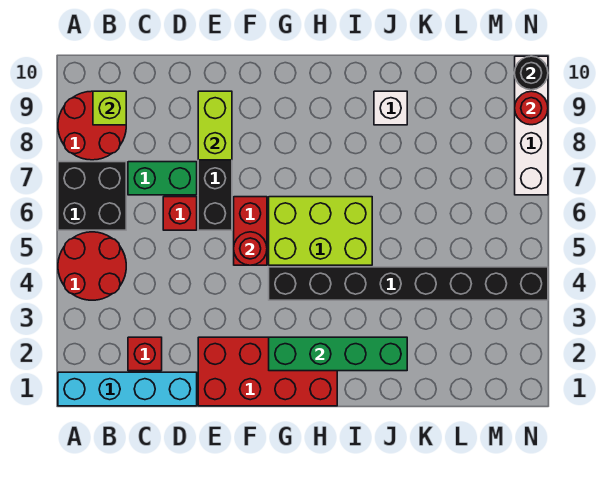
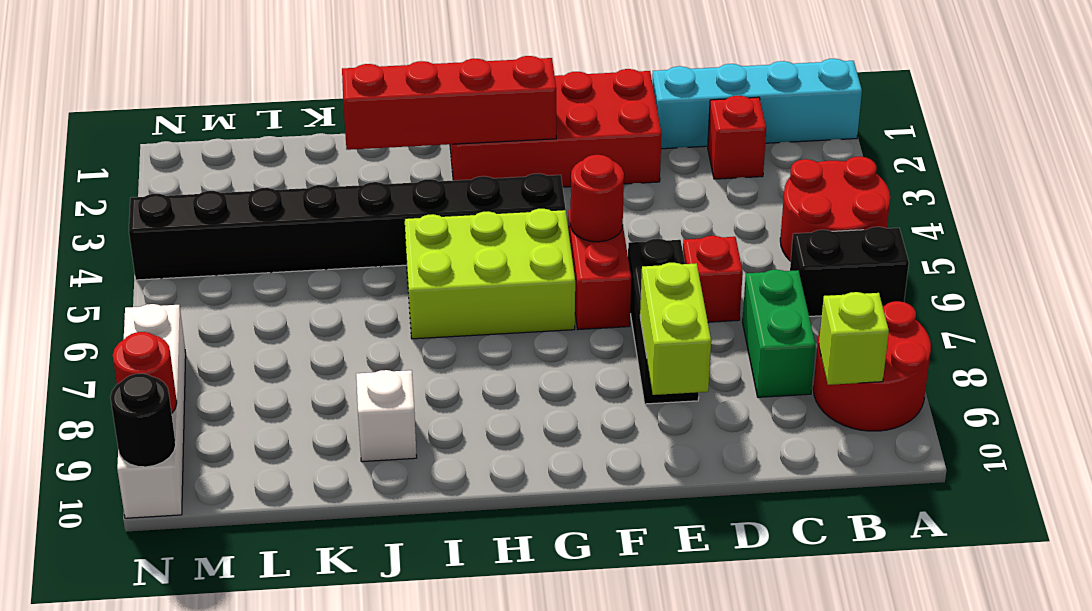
black brick A6:B7 level 1 -> black brick A6:B6 level 1
green brick C7:D7 level 1 -> green brick C7:C8 level 1
green brick G2:J2 level 2 -> red brick G2:J2 level 2

